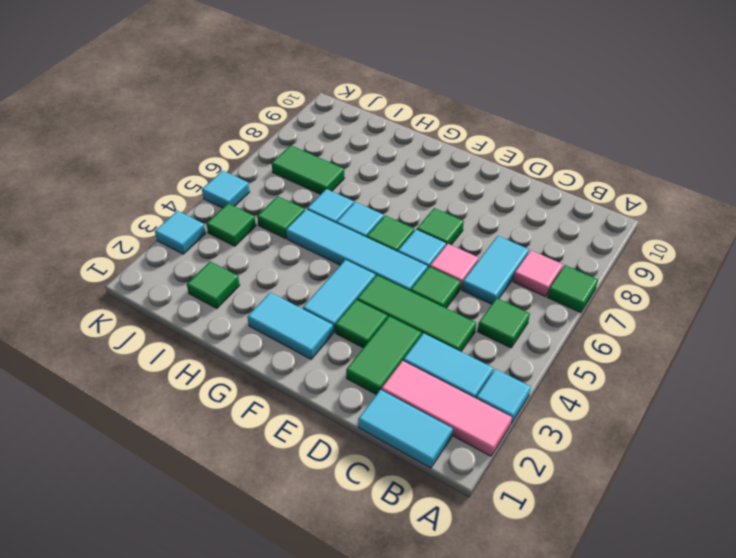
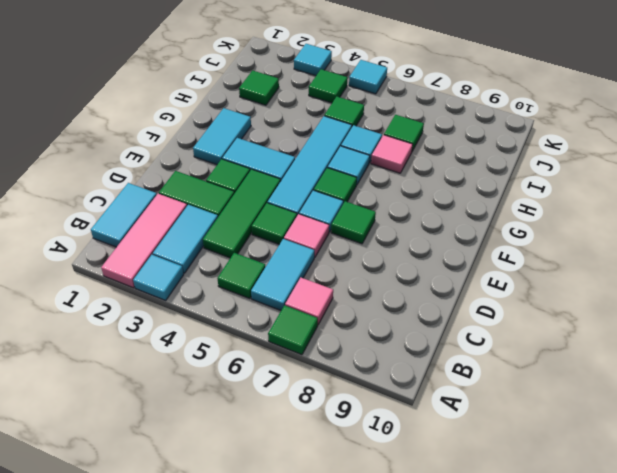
cyan tile C6:C7 level 1 -> cyan tile B6:C6 level 1
none -> pink tile H7 level 1
green tile I7:J7 level 1 -> green tile I7 level 1

